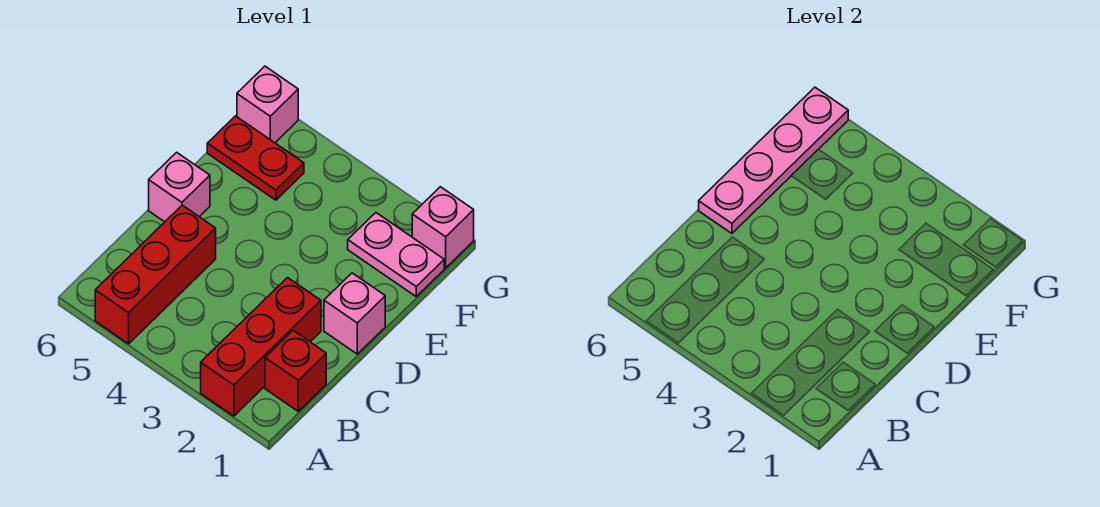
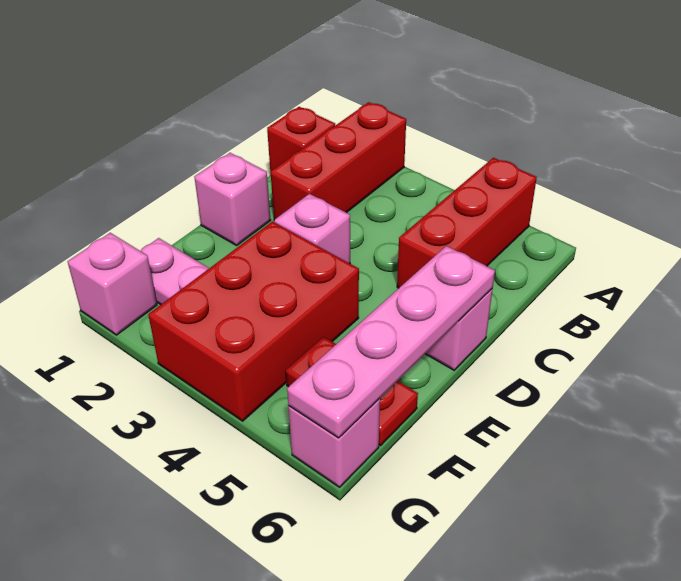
none -> pink brick D3 level 1
none -> red brick E3:G4 level 1

